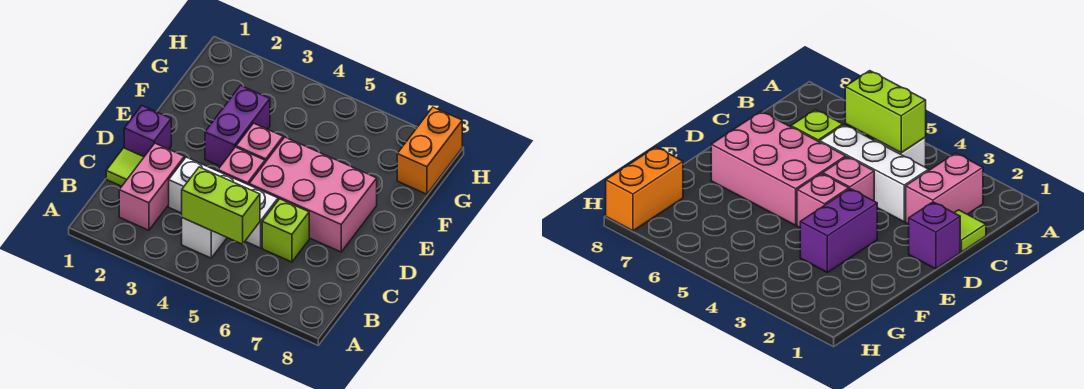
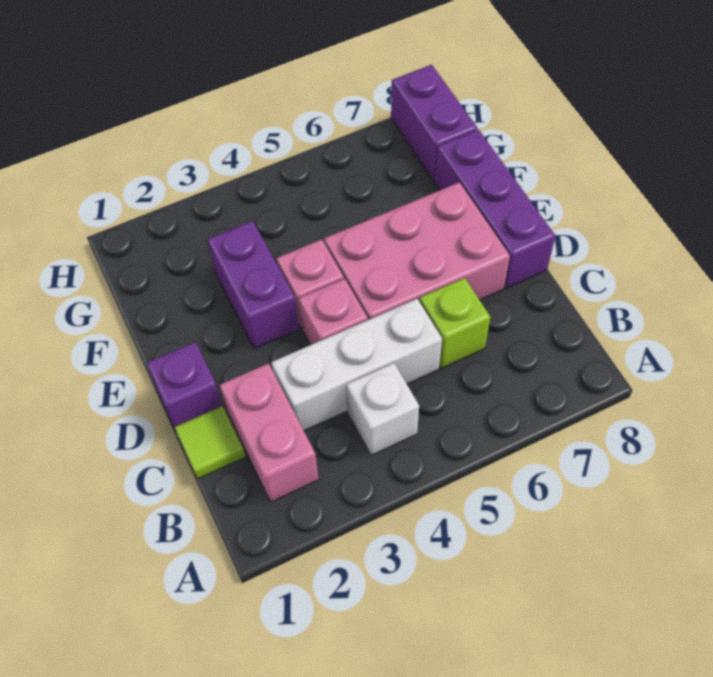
lime brick B4:B5 level 2 -> none
none -> purple brick D8:F8 level 1
orange brick G8:H8 level 1 -> purple brick G8:H8 level 1

